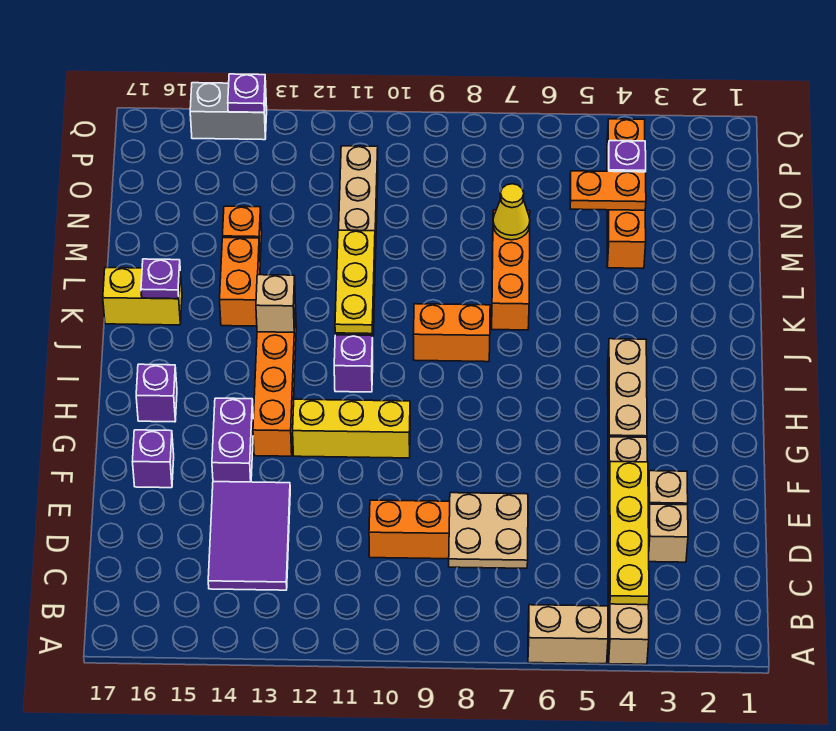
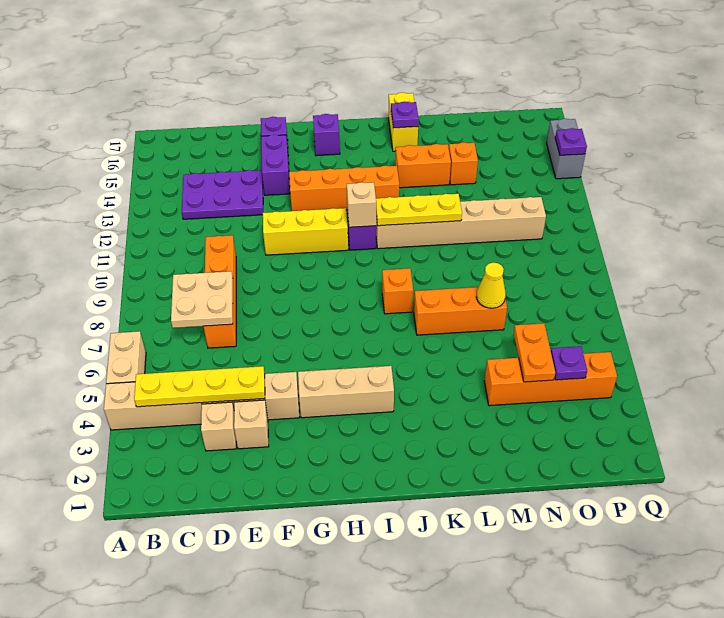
purple tile C13:E14 level 1 -> purple plate C13:E14 level 1
purple brick F14:G14 level 1 -> purple brick F14:F15 level 1
yellow brick G10:G12 level 1 -> yellow brick F11:H11 level 1
orange brick J8:J9 level 1 -> orange brick J8 level 1
tan brick J13 level 2 -> tan brick I11 level 2

